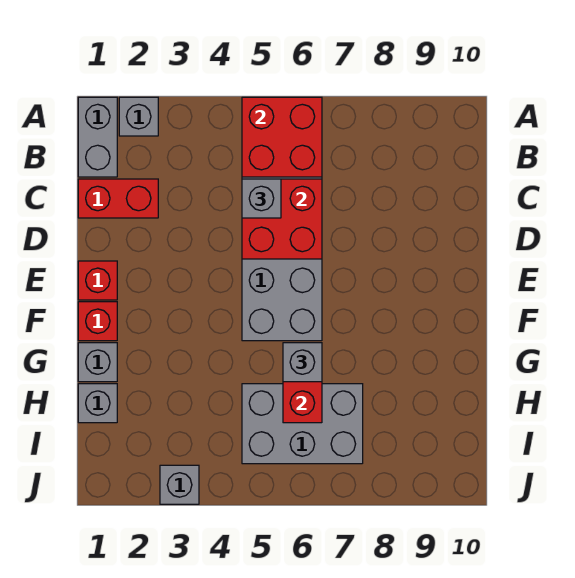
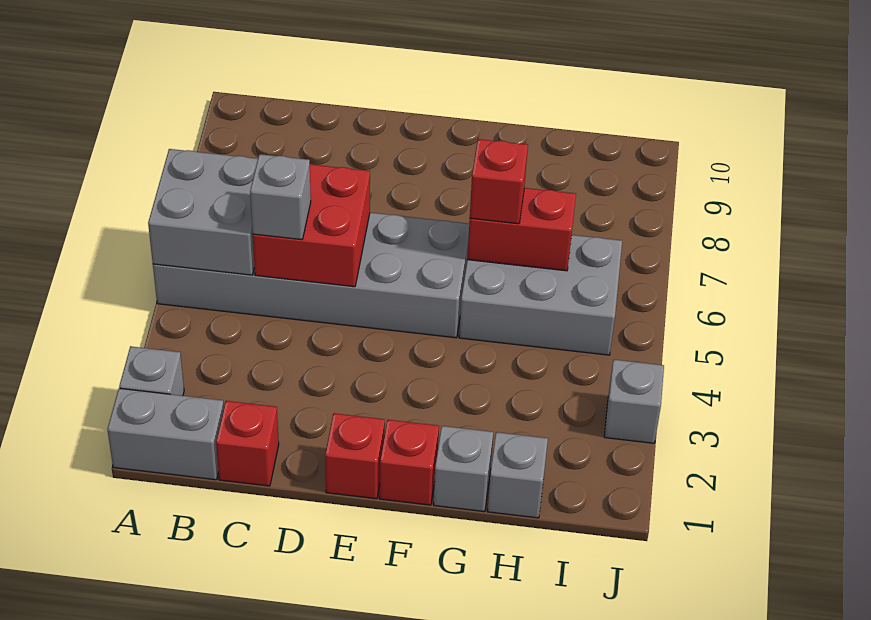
red brick A5:B6 level 2 -> grey brick A5:B6 level 2
red brick C1:C2 level 1 -> red brick C1 level 1
grey brick G6 level 3 -> red brick G6 level 3
grey brick H5:I7 level 1 -> grey brick G5:I6 level 1

